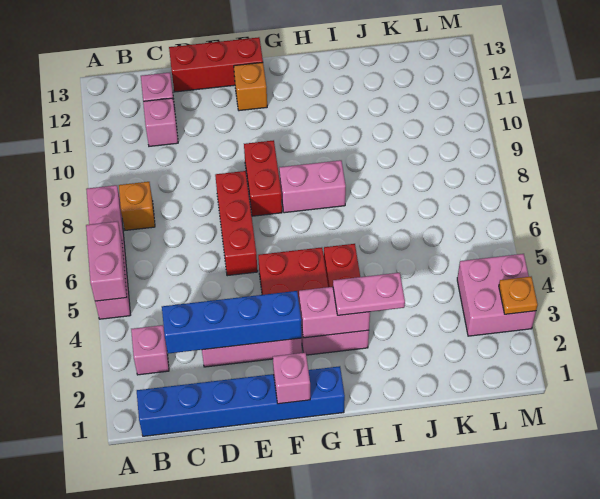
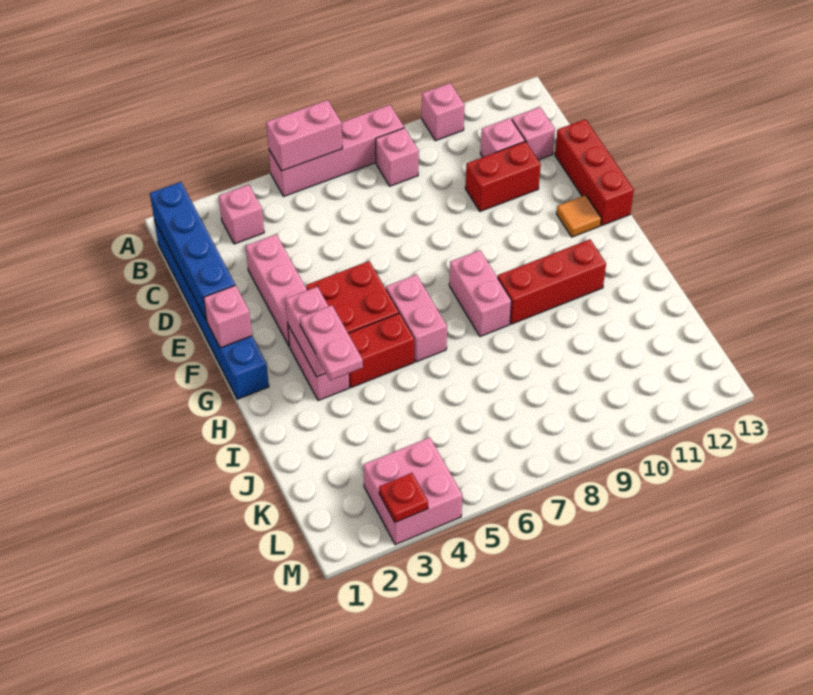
none -> pink brick A10 level 1
orange brick B8 level 1 -> pink brick B8 level 1
blue brick C3:F3 level 2 -> blue brick B1:E1 level 2
red brick E6:E8 level 1 -> red brick H9:H11 level 1
red brick F8:F9 level 1 -> red brick D10:D11 level 1
orange brick F12 level 1 -> orange tile F12 level 1
none -> pink brick G6:H6 level 1
orange plate M3 level 2 -> red plate M3 level 2

